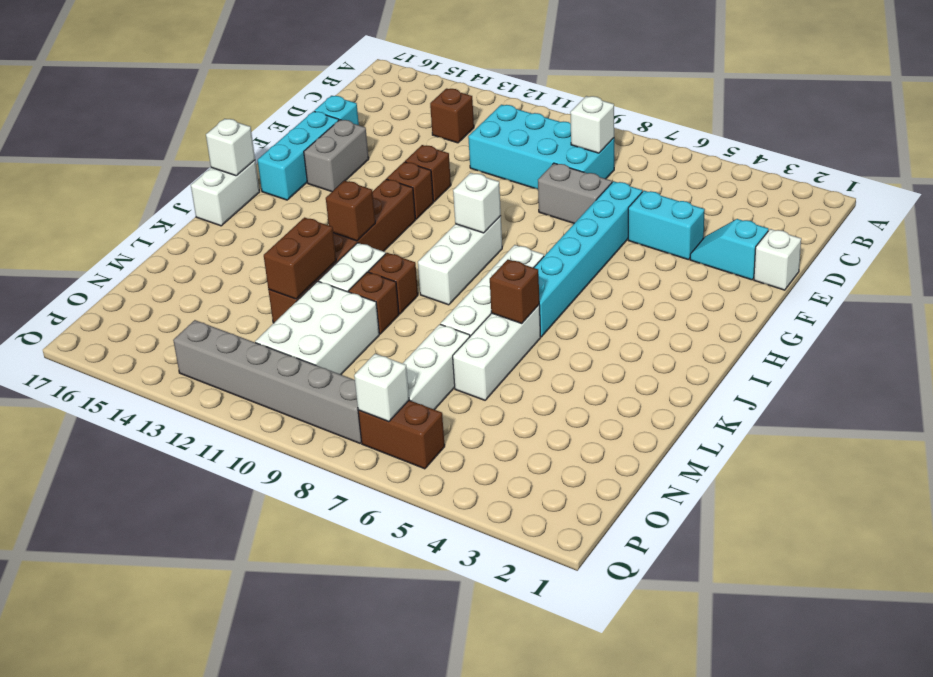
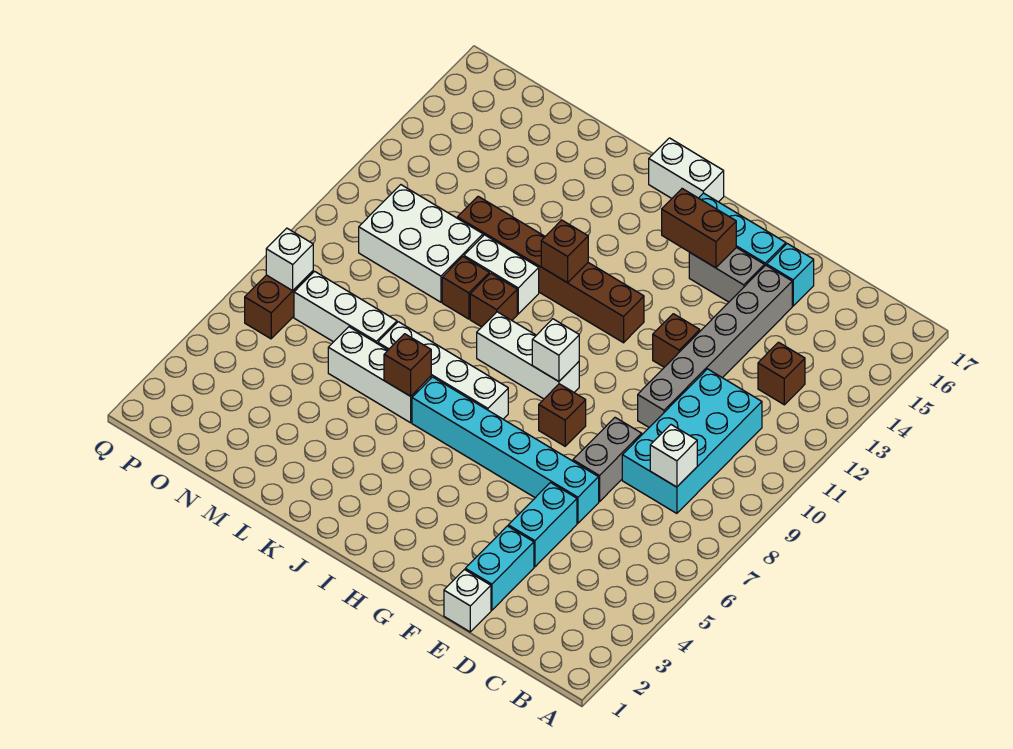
cyan slope E2:E3 level 1 top 2 -> cyan brick E2:E3 level 1
brown brick G12 level 1 -> brown brick G8 level 1
white brick I17 level 2 -> none
brown brick L12:M12 level 2 -> brown brick G15:H15 level 2
grey brick P8:P13 level 1 -> grey brick E10:E15 level 1

